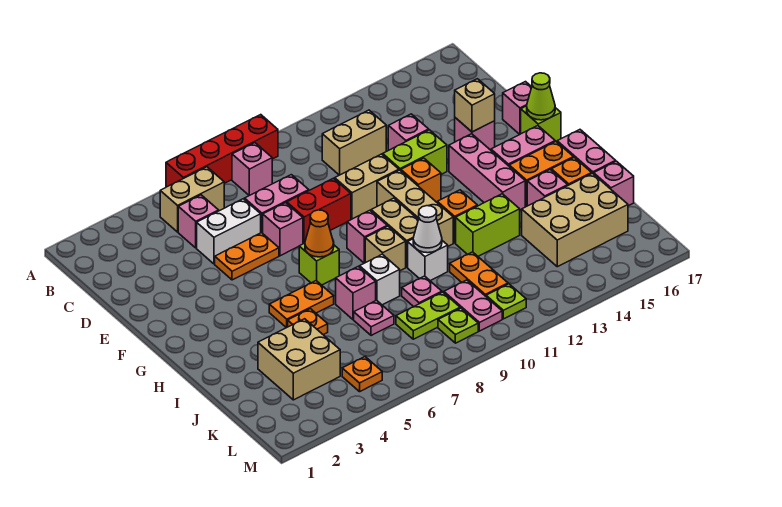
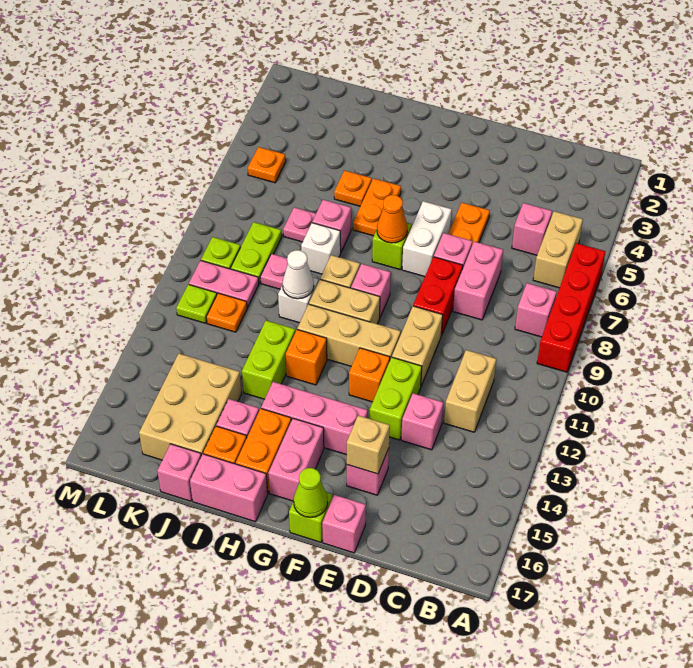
white brick D5:D6 level 1 -> white brick F6:F7 level 1
tan brick J3:K4 level 1 -> none
orange plate J11:K11 level 1 -> orange plate K11 level 1

